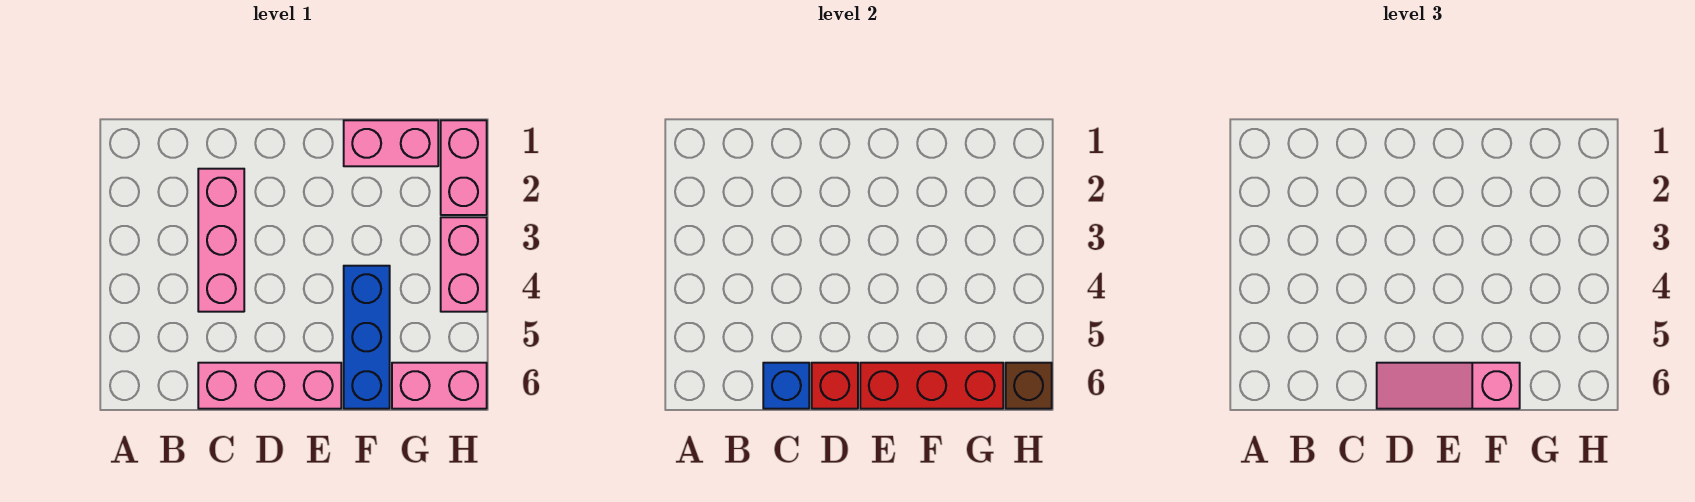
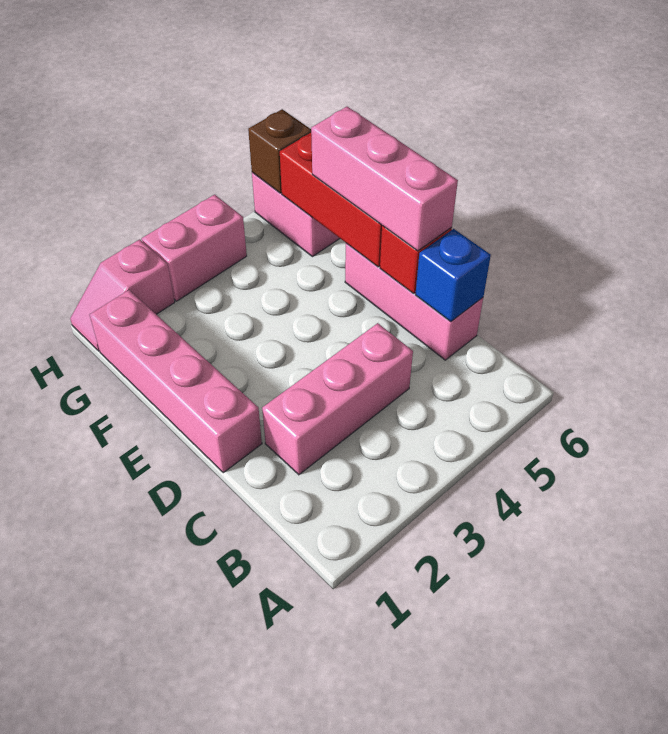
pink slope D6:F6 level 3 top F -> pink brick D6:F6 level 3
pink brick F1:G1 level 1 -> pink brick D1:G1 level 1
blue brick F4:F6 level 1 -> none
pink brick H1:H2 level 1 -> pink slope H1:H2 level 1 top 2

